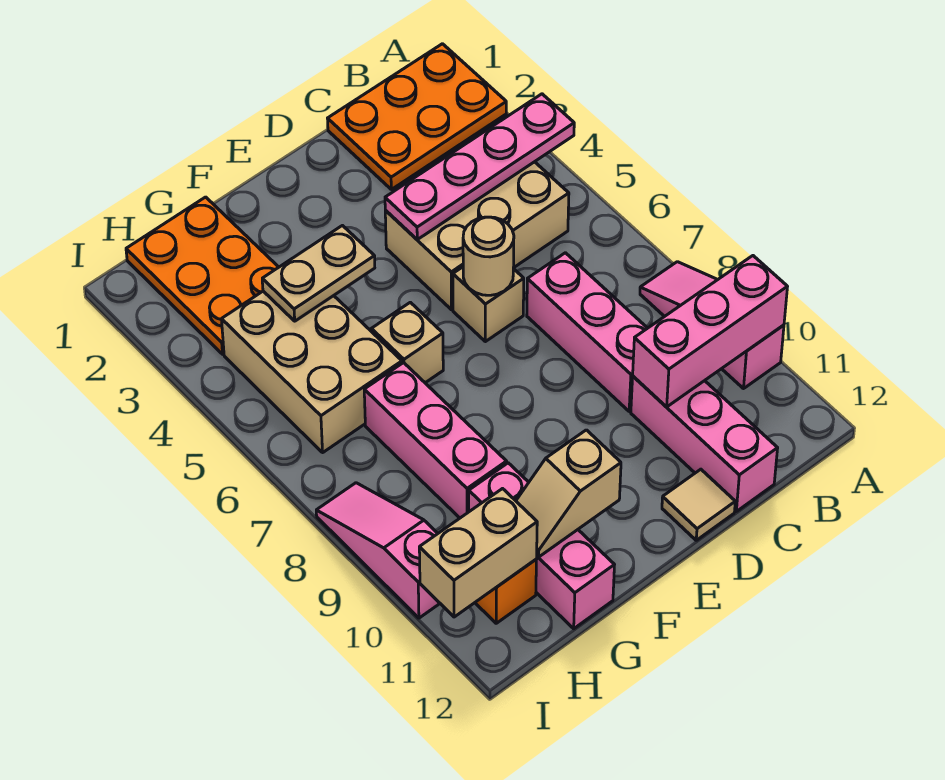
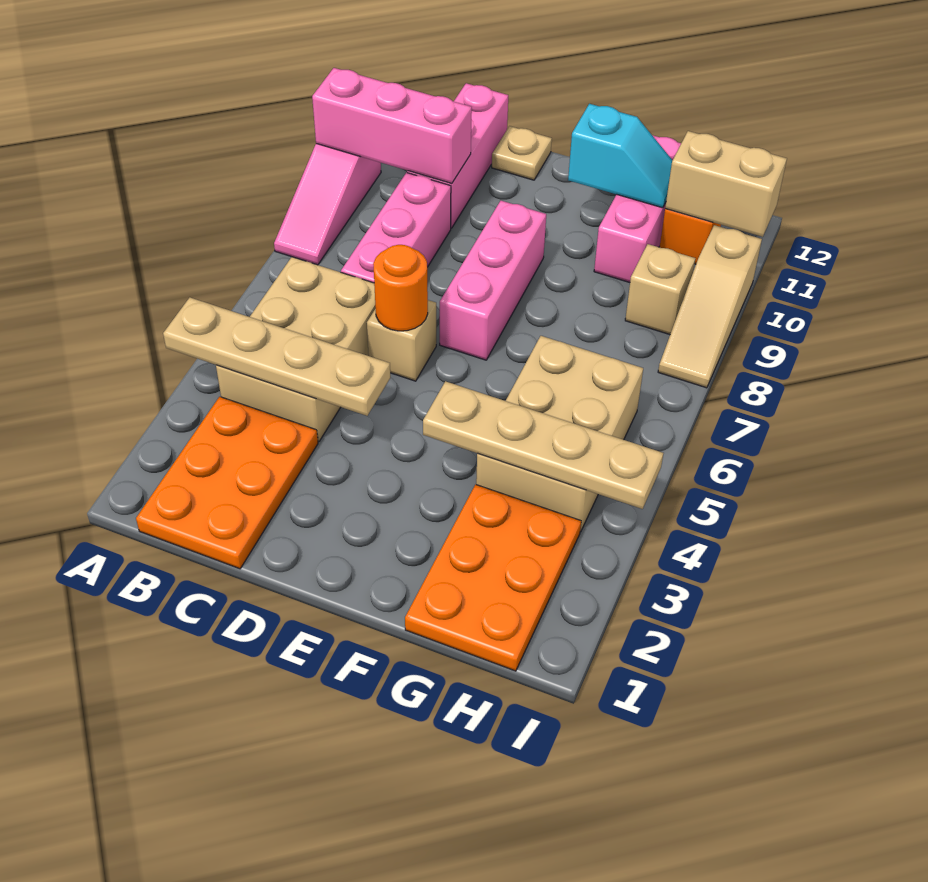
orange plate A1:C2 level 1 -> orange plate B1:C3 level 1
pink plate A4:D4 level 2 -> tan plate A4:D4 level 2
tan brick B4:D5 level 1 -> tan brick B4:C6 level 1
tan round brick D6 level 2 -> orange round brick D6 level 2
tan tile D12 level 1 -> tan plate D12 level 1
tan plate F4:G4 level 2 -> tan plate F4:I4 level 2
tan brick F6 level 1 -> tan brick H9 level 1
tan slope F11:G11 level 2 top F -> cyan slope F11:G11 level 2 top F
pink brick G7:G9 level 1 -> pink brick E7:E9 level 1
pink slope I8:I10 level 1 top 10 -> tan slope I8:I10 level 1 top 10

